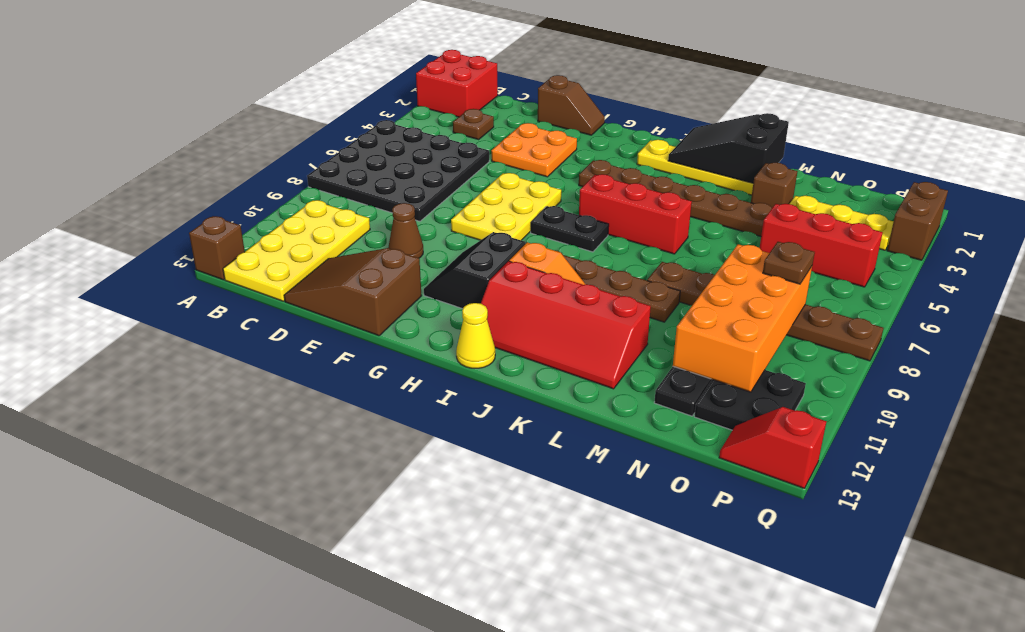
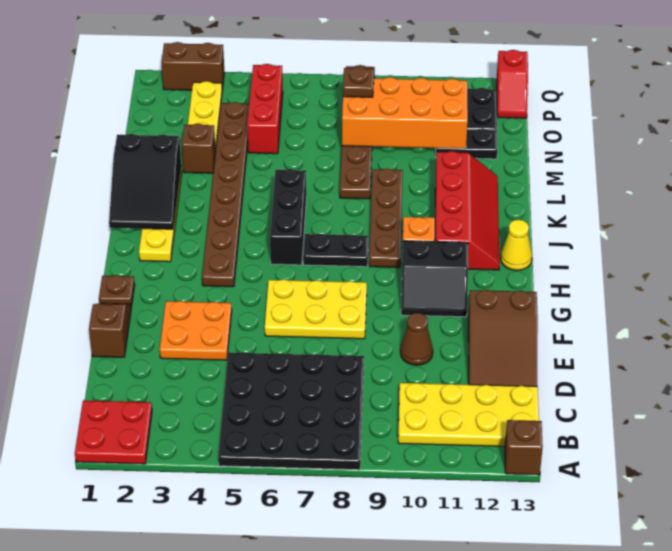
red brick A1:B2 level 1 -> red plate A1:B2 level 1
brown plate C3 level 1 -> brown plate G1 level 1
black plate H7:I7 level 1 -> black plate I7:I8 level 1
red brick I6:K6 level 1 -> black brick I6:K6 level 1

